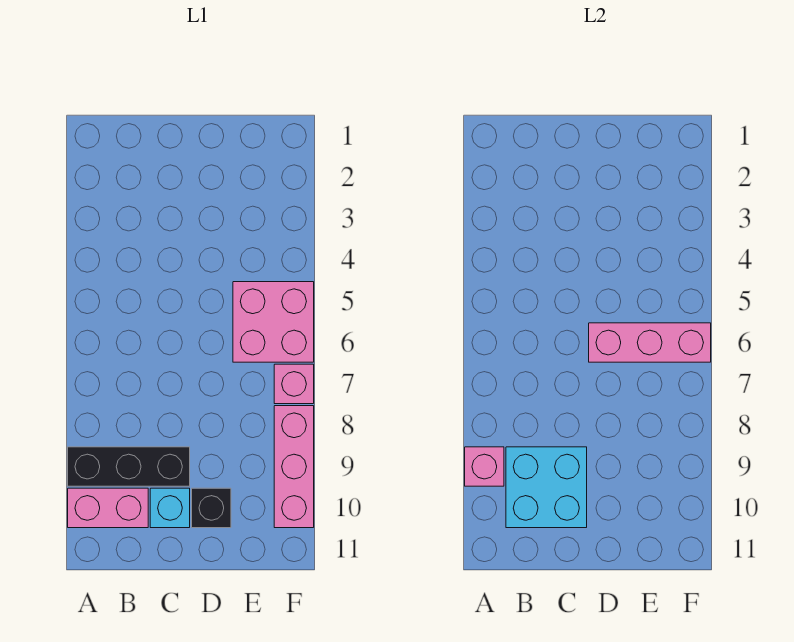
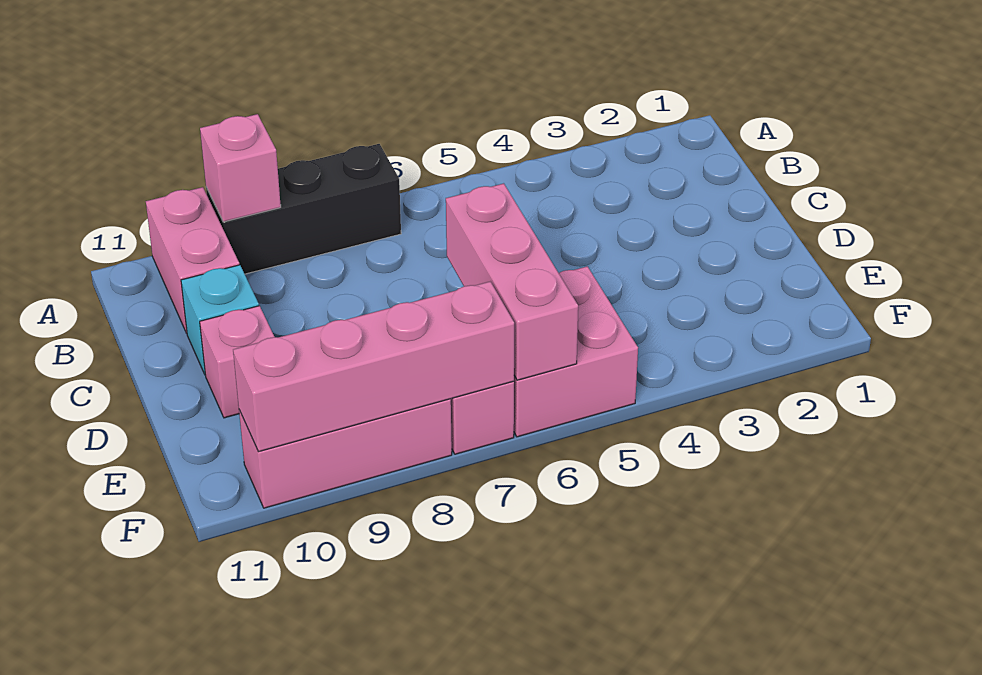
black brick A9:C9 level 1 -> black brick A7:A9 level 1
cyan brick B9:C10 level 2 -> none
black brick D10 level 1 -> pink brick D10 level 1
none -> pink brick F7:F10 level 2

